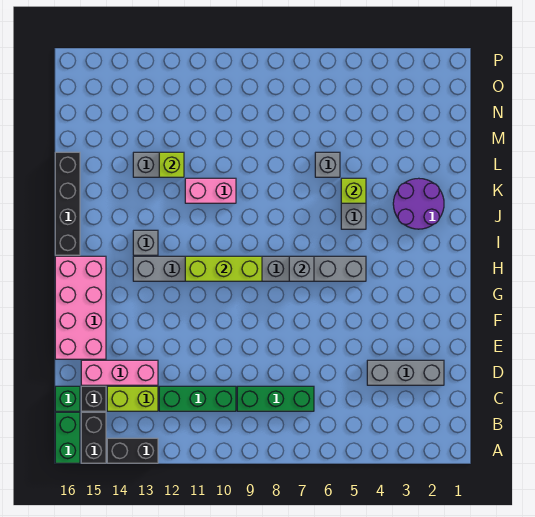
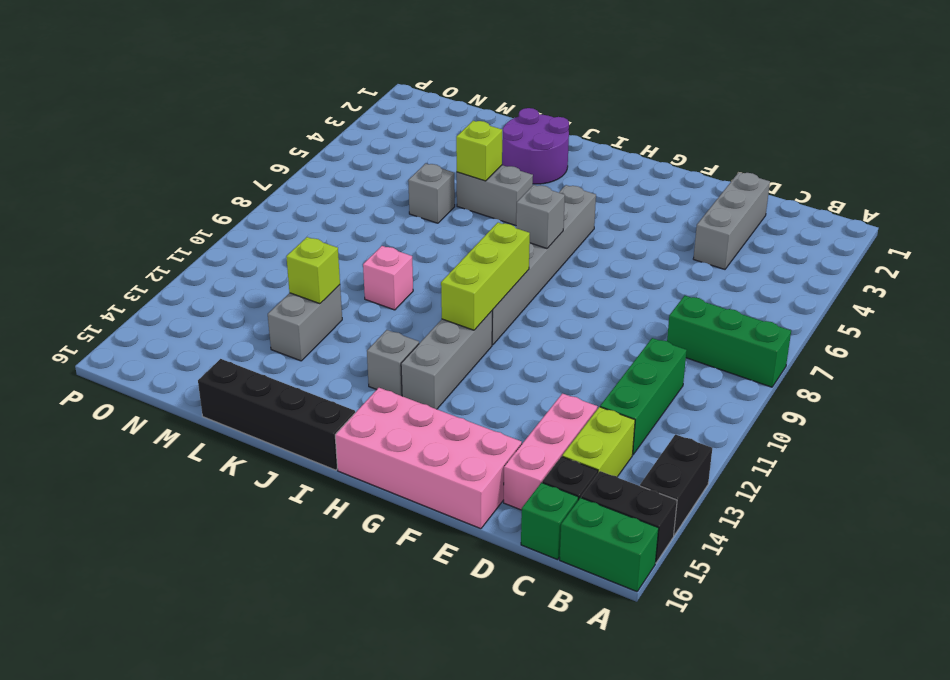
green brick C7:C9 level 1 -> green brick A8:C8 level 1
pink brick K10:K11 level 1 -> pink brick K10 level 1

